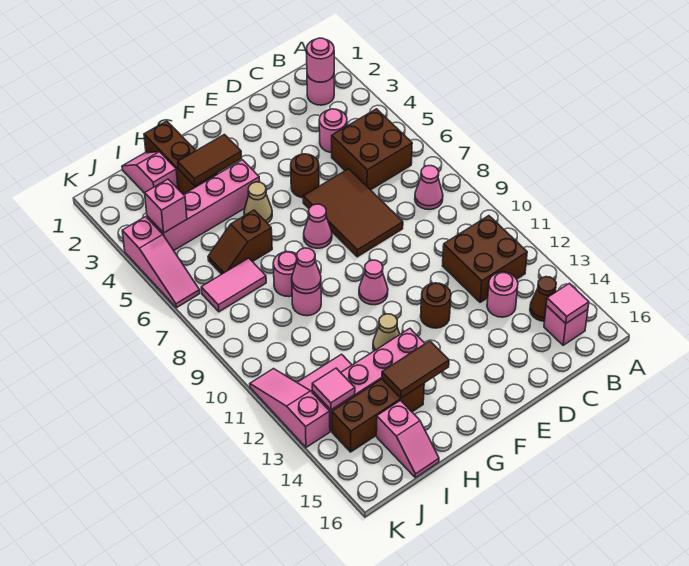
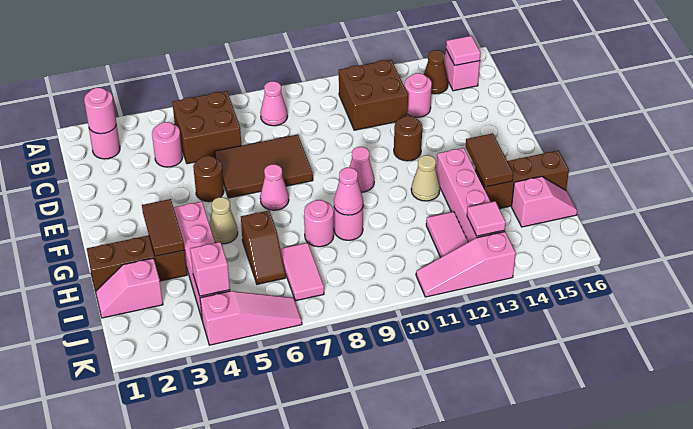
brown brick H14:J14 level 1 -> brown brick H14:H16 level 1

